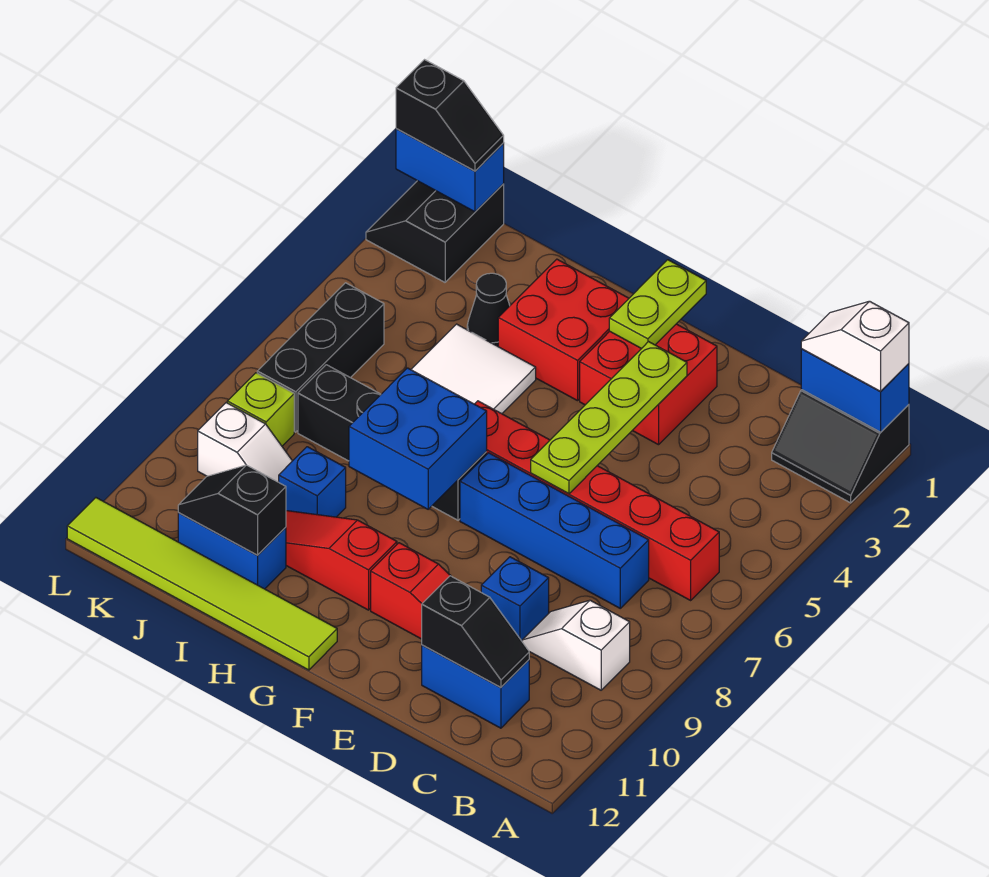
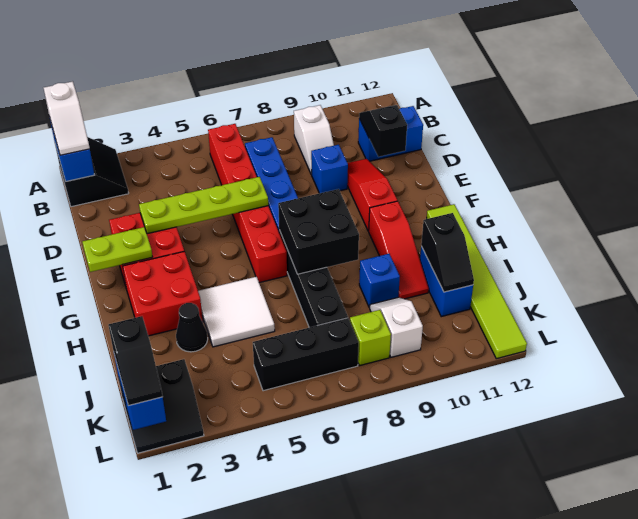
blue brick C11:D11 level 1 -> blue brick C11:C12 level 1
blue brick G7:H8 level 2 -> black brick G7:H8 level 2
black slope K1:L1 level 3 top L -> black slope K1:L1 level 3 top K

